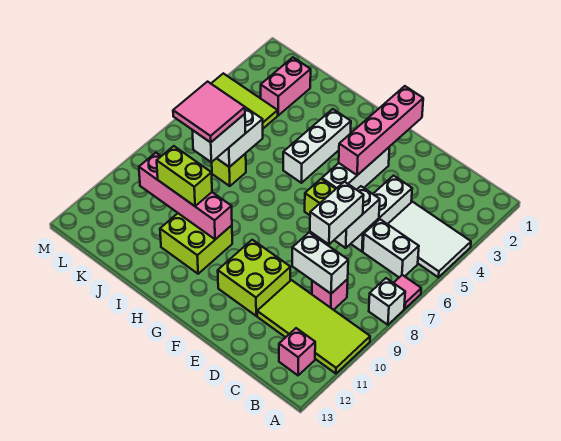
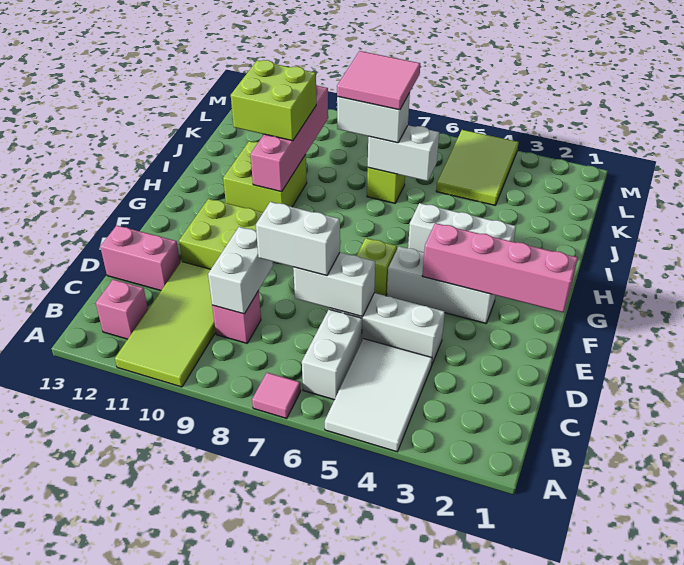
white brick A8 level 1 -> none
lime brick I10:J10 level 3 -> lime brick I10:J11 level 3
pink brick K2:K3 level 1 -> pink brick D12:D13 level 1

